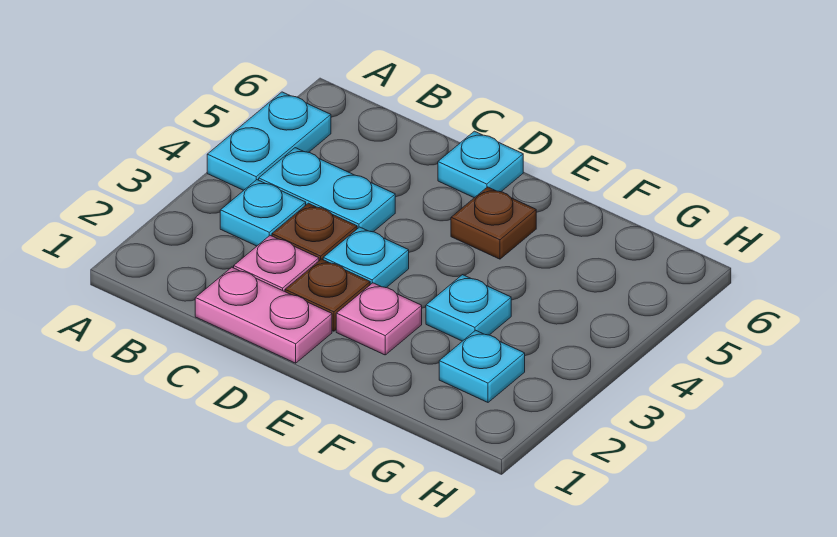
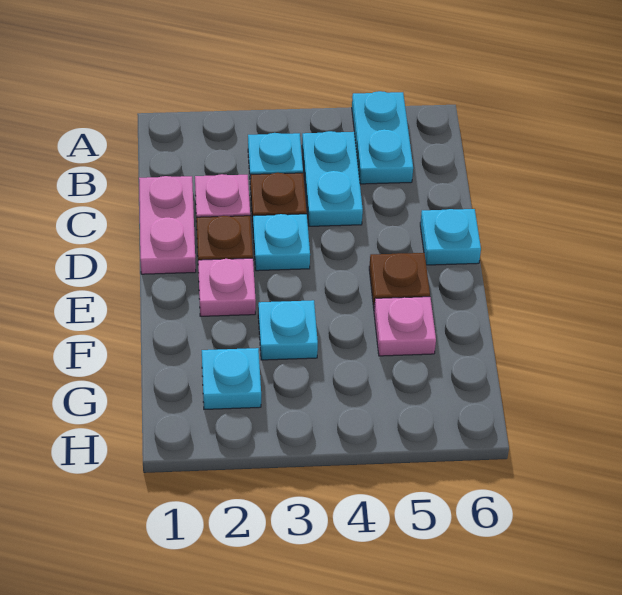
cyan plate A4:A5 level 1 -> cyan plate A5:B5 level 1
none -> pink plate F5 level 1

